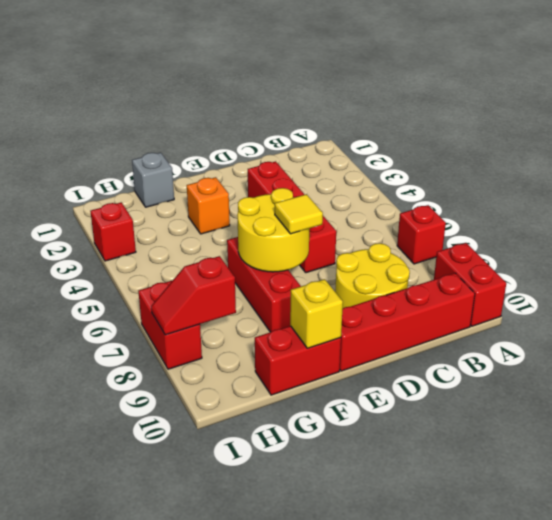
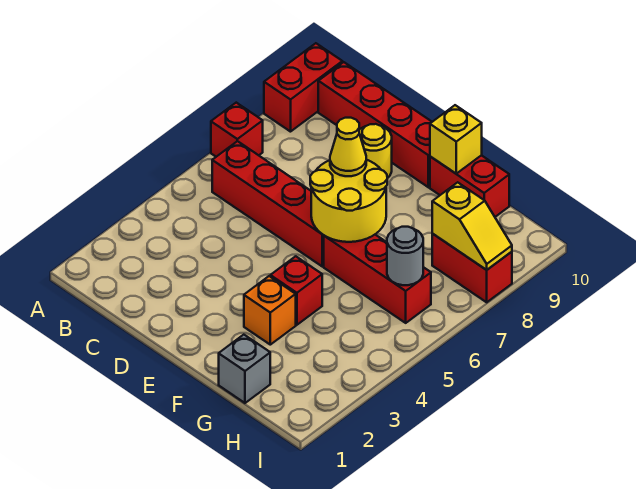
yellow round brick C8:D9 level 1 -> yellow round brick D9 level 1
red brick D3:D6 level 1 -> red brick B6:E6 level 1
yellow tile E7 level 3 -> yellow cone E7 level 3
red brick F6:F8 level 1 -> red brick F6:H6 level 1
none -> grey round brick H6 level 2
red slope H8:I8 level 2 top H -> yellow slope H8:I8 level 2 top H
red brick I3 level 1 -> red brick F4 level 1
red brick I7:I8 level 1 -> red brick H8:I8 level 1

